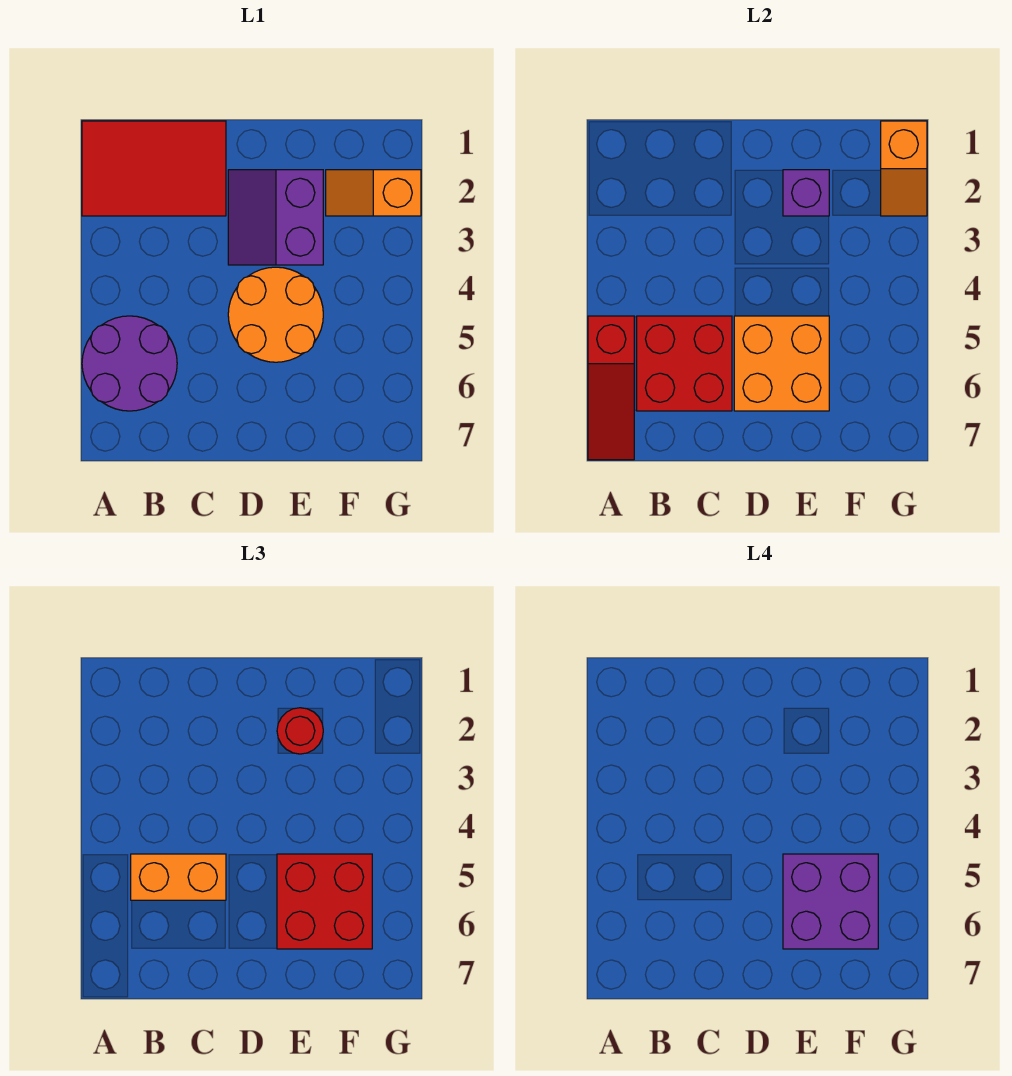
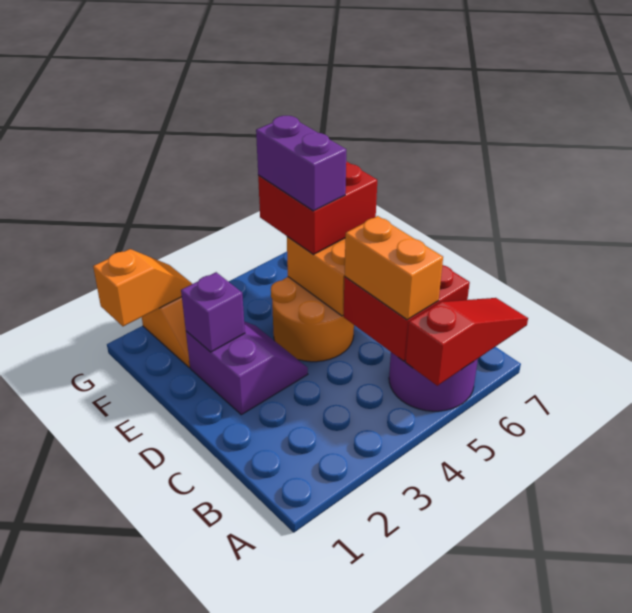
red tile A1:C2 level 1 -> none
purple slope D2:E3 level 1 top E -> purple slope D2:E3 level 1 top 2
red round brick E2 level 3 -> none
purple brick E5:F6 level 4 -> purple brick E5:F5 level 4

